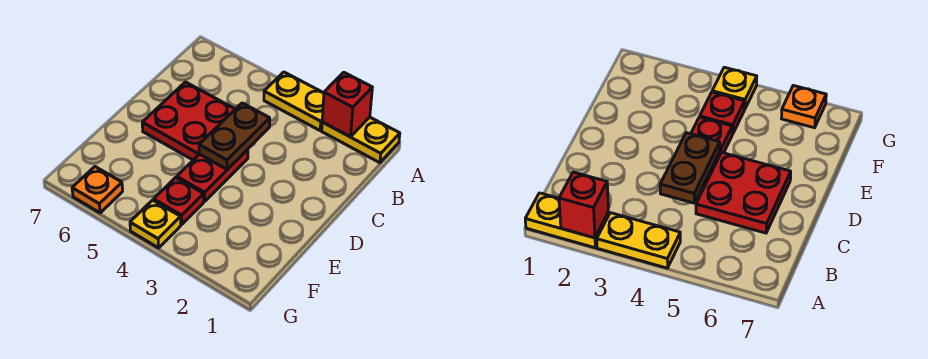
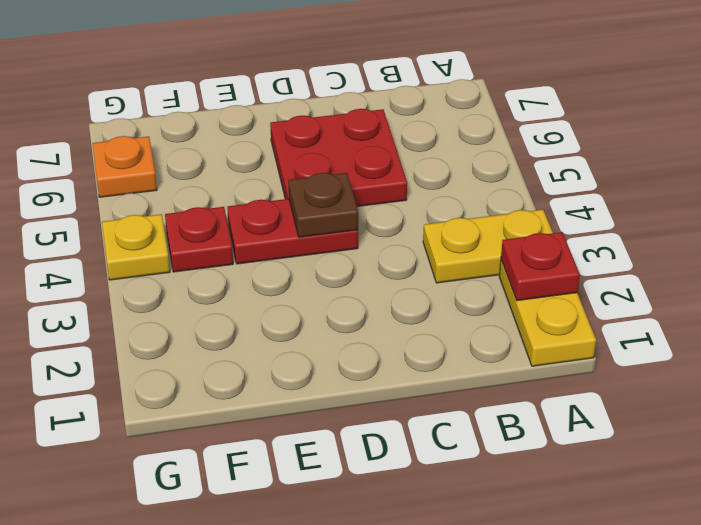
red brick A2 level 2 -> red plate A2 level 2
yellow plate A3:A4 level 1 -> yellow plate A3:B3 level 1
brown plate C4:D4 level 2 -> brown plate D4 level 2

